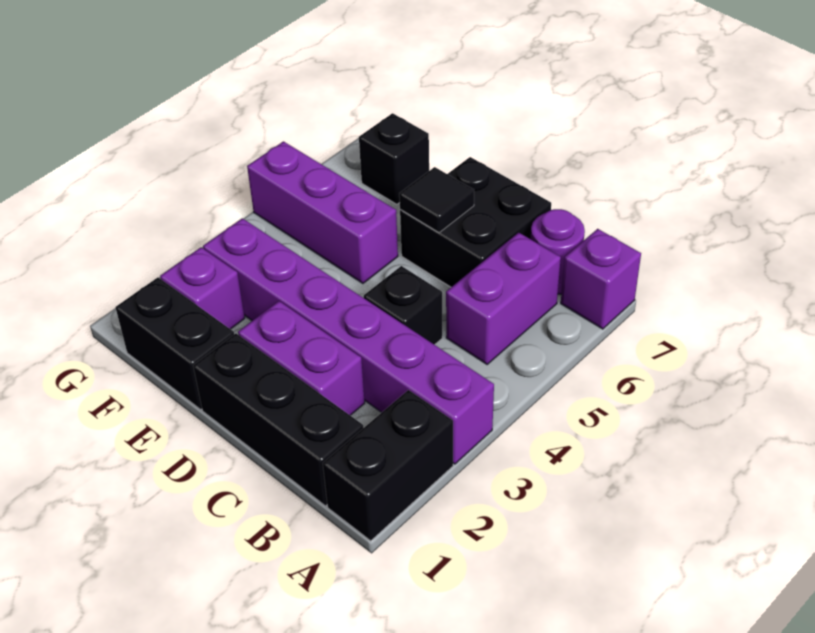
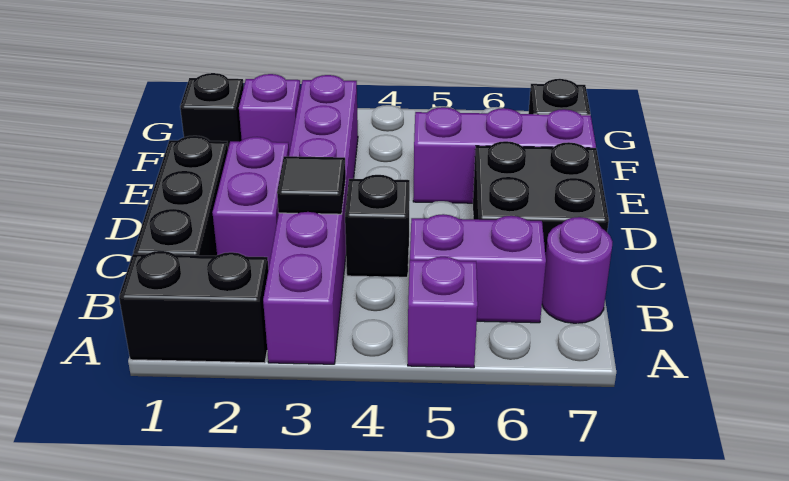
purple brick A7 level 1 -> purple brick A5 level 1
black tile D6 level 2 -> black tile C3 level 2
black brick E1:F1 level 1 -> black brick F1 level 1
purple brick E5:G5 level 1 -> purple brick E5:E7 level 1

